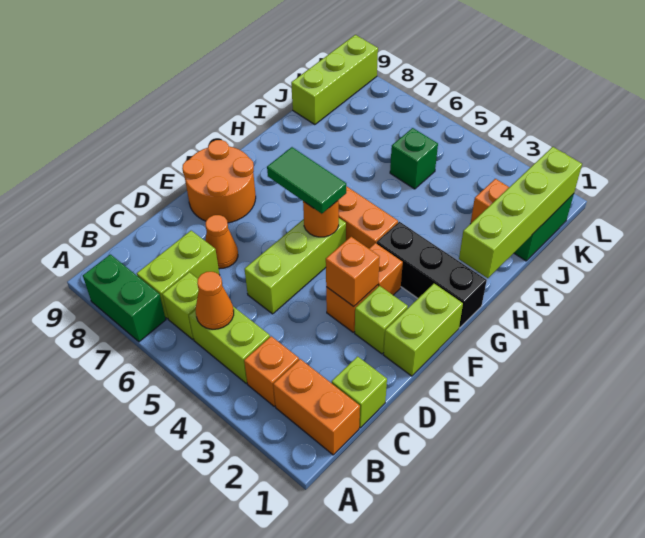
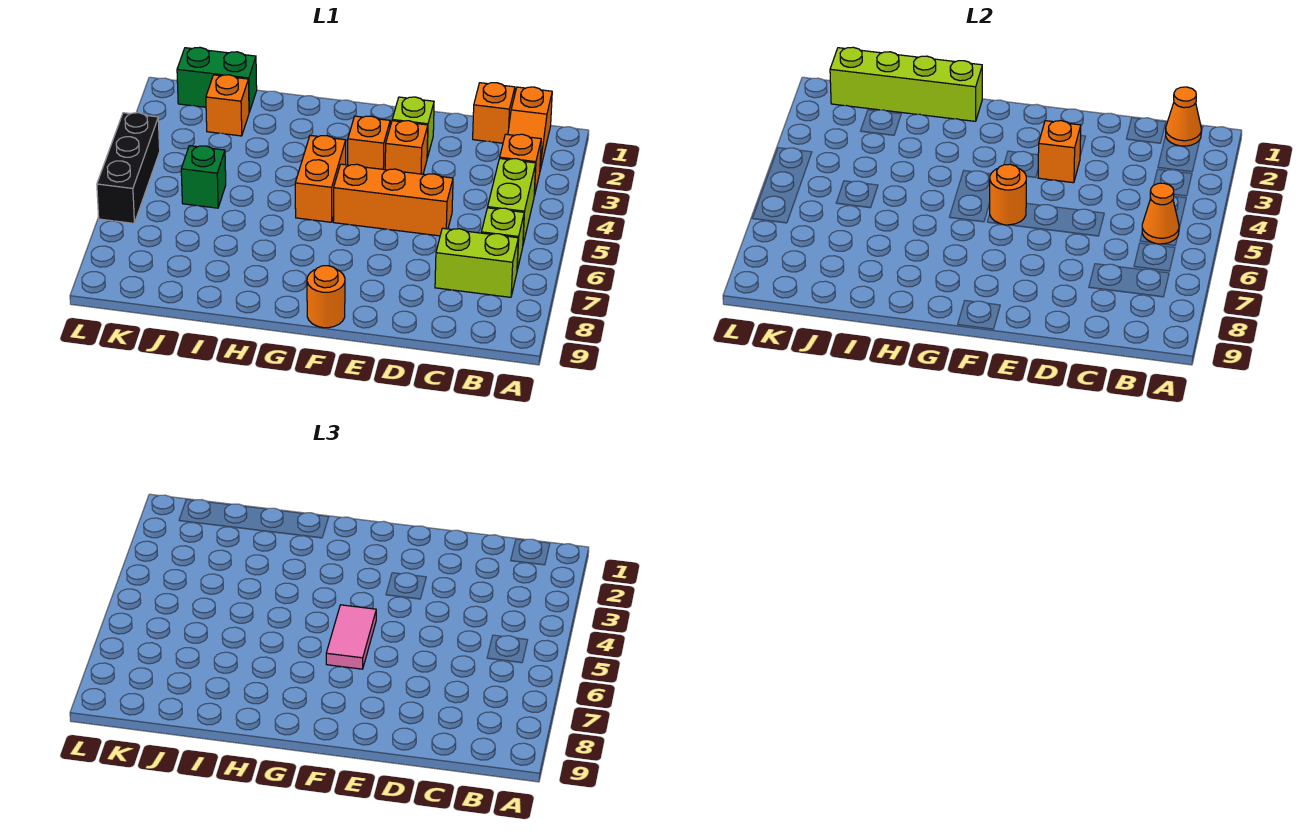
green brick A7:A8 level 1 -> none
orange brick B1:B2 level 1 -> orange slope B1:B2 level 1 top 1
lime brick C1 level 1 -> orange brick C1 level 1
lime brick D5:F5 level 1 -> orange brick D5:F5 level 1
orange cone D7 level 1 -> orange cone B1 level 2
lime brick E1:F1 level 1 -> none
orange round brick E8:F9 level 1 -> orange round brick F9 level 1
green tile F5:F6 level 3 -> pink tile F5:F6 level 3
black brick G1:G3 level 1 -> black brick L4:L6 level 1
lime brick J9:L9 level 1 -> none

